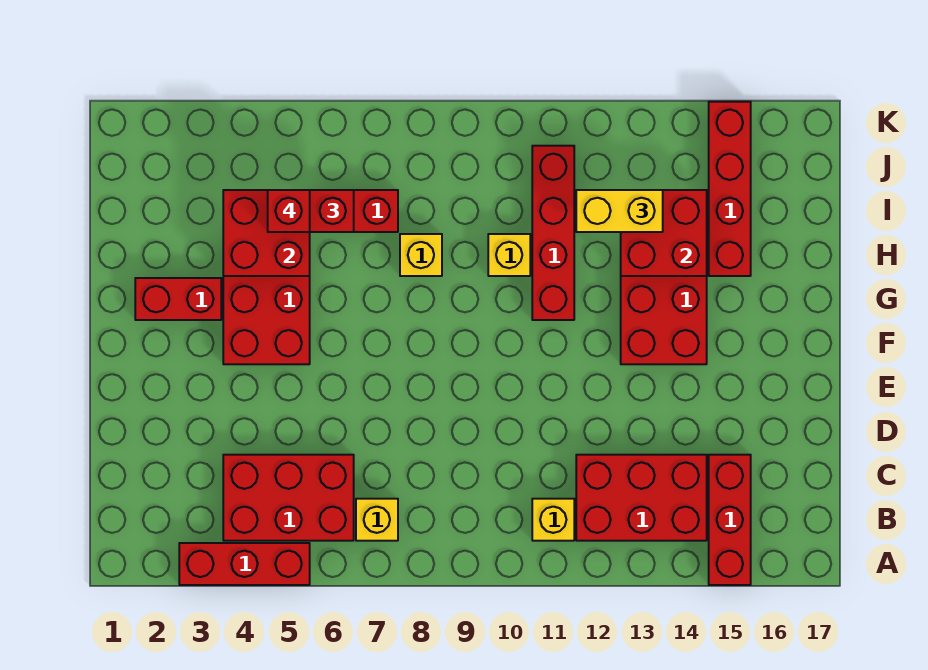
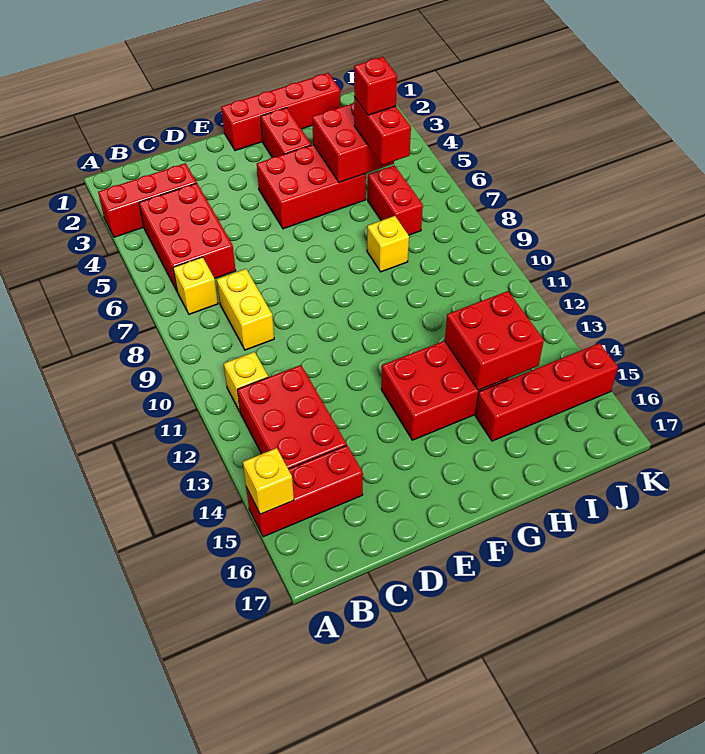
red brick A3:A5 level 1 -> red brick A3:C3 level 1
red brick G11:J11 level 1 -> red brick F1:I1 level 1
yellow brick H10 level 1 -> yellow brick A15 level 2
yellow brick I12:I13 level 3 -> yellow brick C8:C9 level 1

